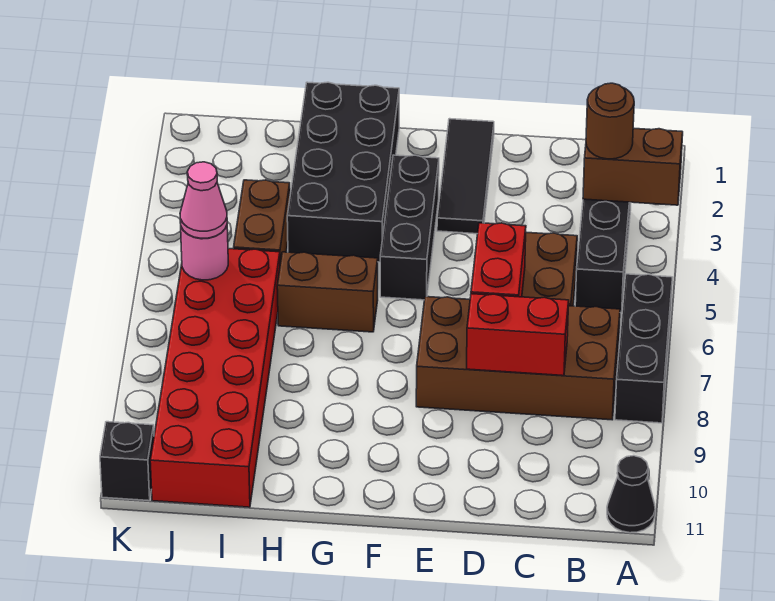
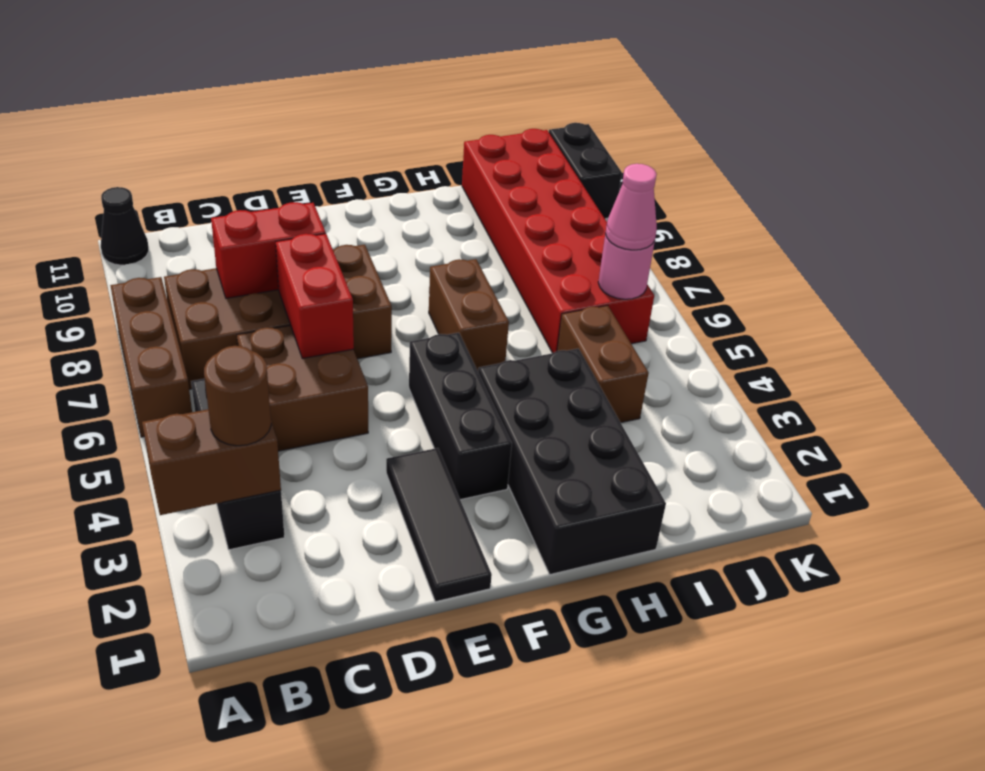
black brick A6:A8 level 1 -> brown brick A6:A8 level 1
brown brick G6:H6 level 1 -> brown brick G6:G7 level 1
black brick K11 level 1 -> black brick K10:K11 level 1

